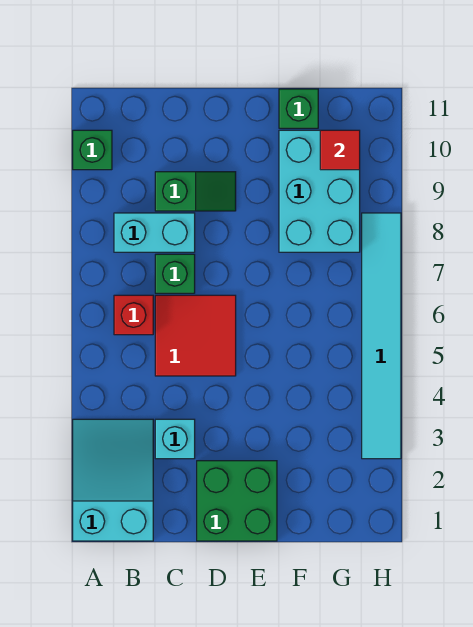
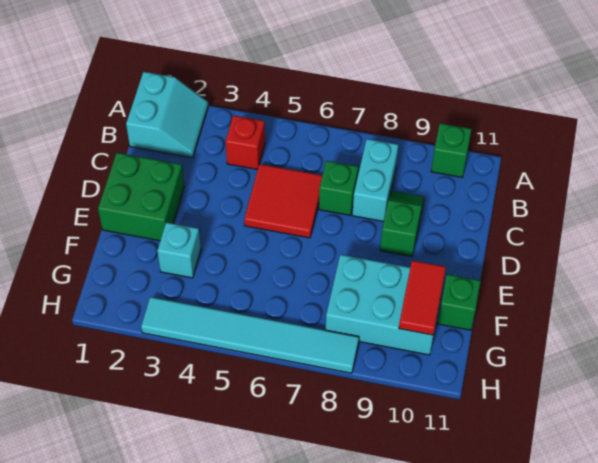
cyan slope A1:B3 level 1 top 1 -> cyan slope A1:B2 level 1 top 1
red brick B6 level 1 -> red brick B4 level 1
cyan brick C3 level 1 -> cyan brick F3 level 1
green slope C9:D9 level 1 top C -> green slope C9:D9 level 1 top D
red tile G10 level 2 -> red tile F10:G10 level 2

